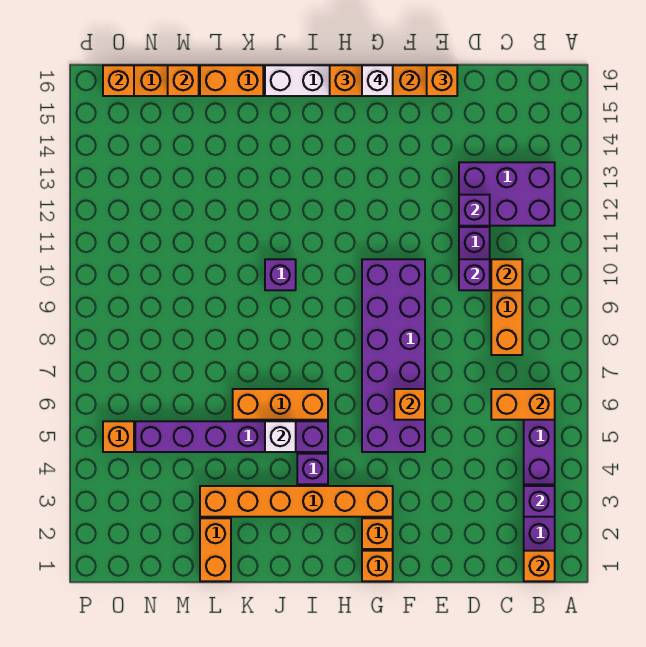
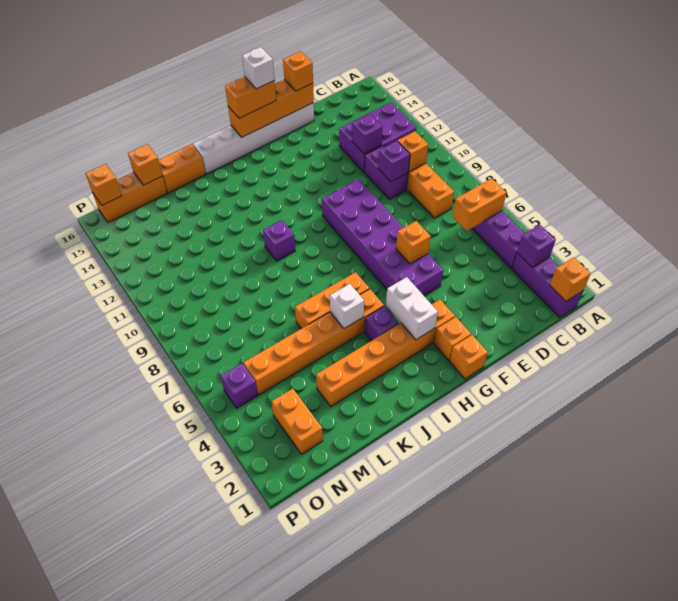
none -> white brick H3:H4 level 2
purple brick I5:N5 level 1 -> orange brick I5:N5 level 1
orange brick L1:L2 level 1 -> orange brick N2:N3 level 1
orange brick O5 level 1 -> purple brick O5 level 1

